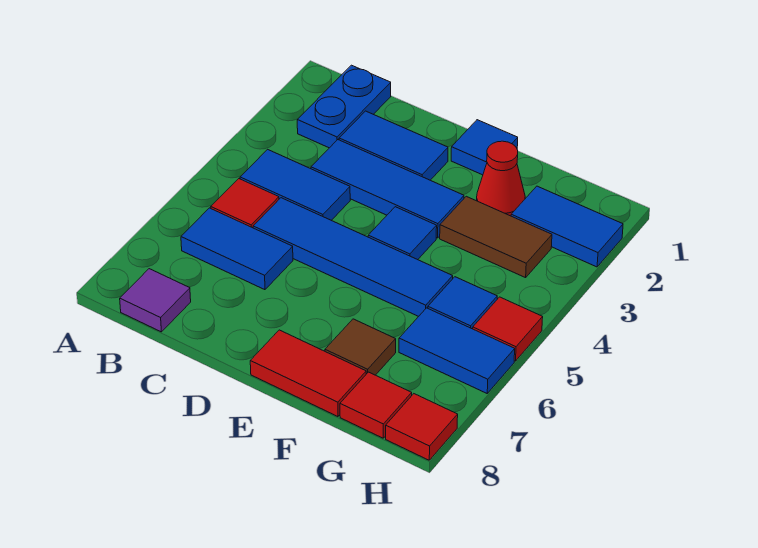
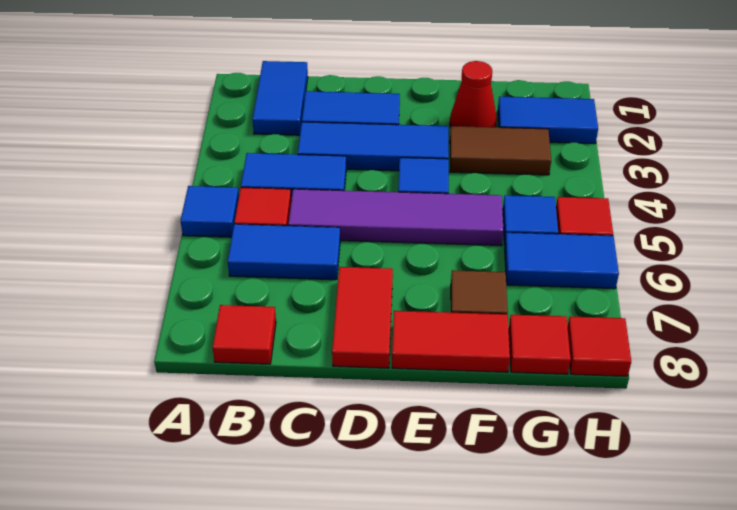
blue plate B1:B2 level 1 -> blue tile B1:B2 level 1
purple tile B8 level 1 -> red tile B8 level 1
blue tile C5:F5 level 1 -> purple tile C5:F5 level 1
none -> red tile D7:D8 level 1
blue tile E1 level 1 -> blue tile A5 level 1

